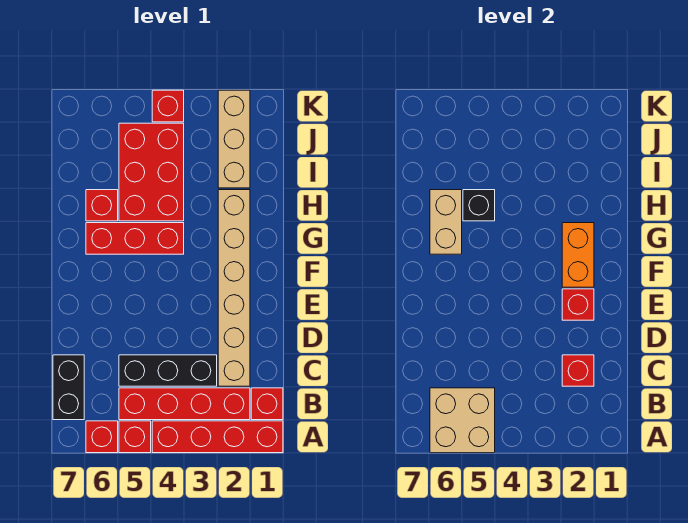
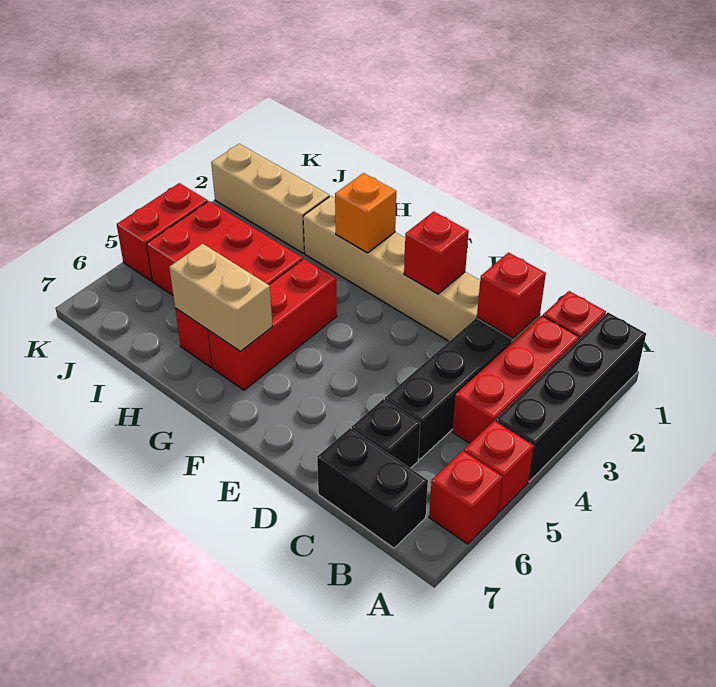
red brick A1:A4 level 1 -> black brick A1:A4 level 1
tan brick A5:B6 level 2 -> none
red brick B2:B5 level 1 -> red brick B2:B4 level 1
orange brick F2:G2 level 2 -> orange brick G2 level 2
black brick H5 level 2 -> black brick C6 level 1
red brick K4 level 1 -> red brick K4:K5 level 1

